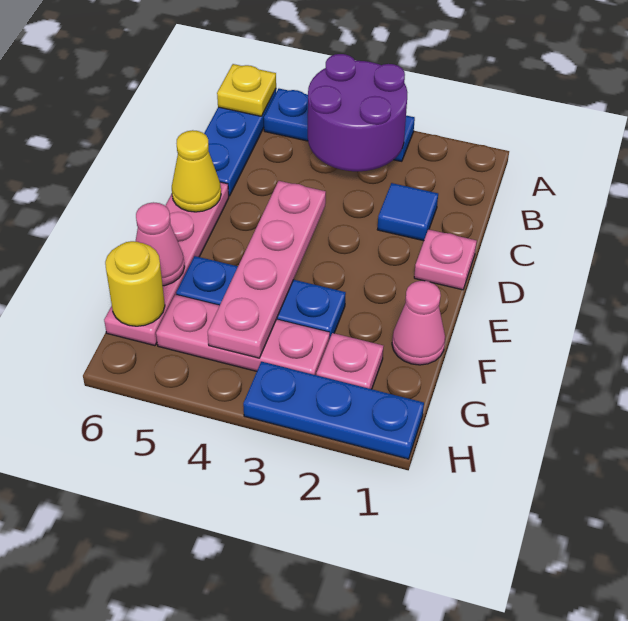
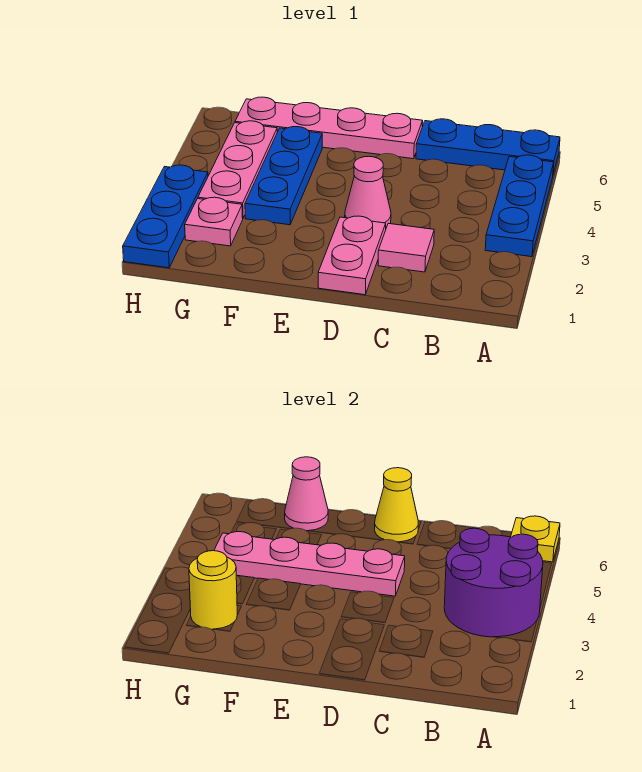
blue tile C2 level 1 -> pink tile C2 level 1
pink plate D1 level 1 -> pink plate D1:D2 level 1
pink cone F1 level 1 -> pink cone D3 level 1
yellow round brick G6 level 2 -> yellow round brick G2 level 2

